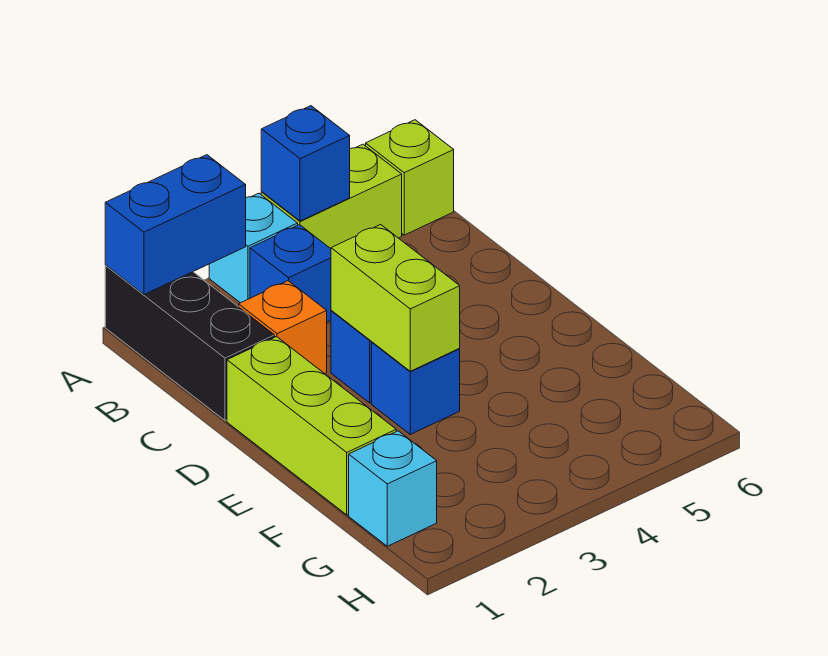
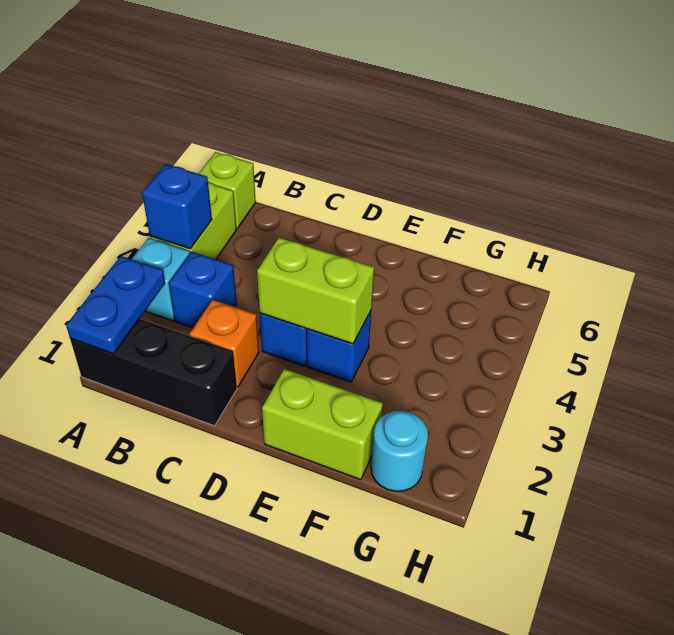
blue brick A1:A2 level 2 -> blue plate A1:A2 level 2
lime brick D1:F1 level 1 -> lime brick E1:F1 level 1
cyan brick G1 level 1 -> cyan round brick G1 level 1

